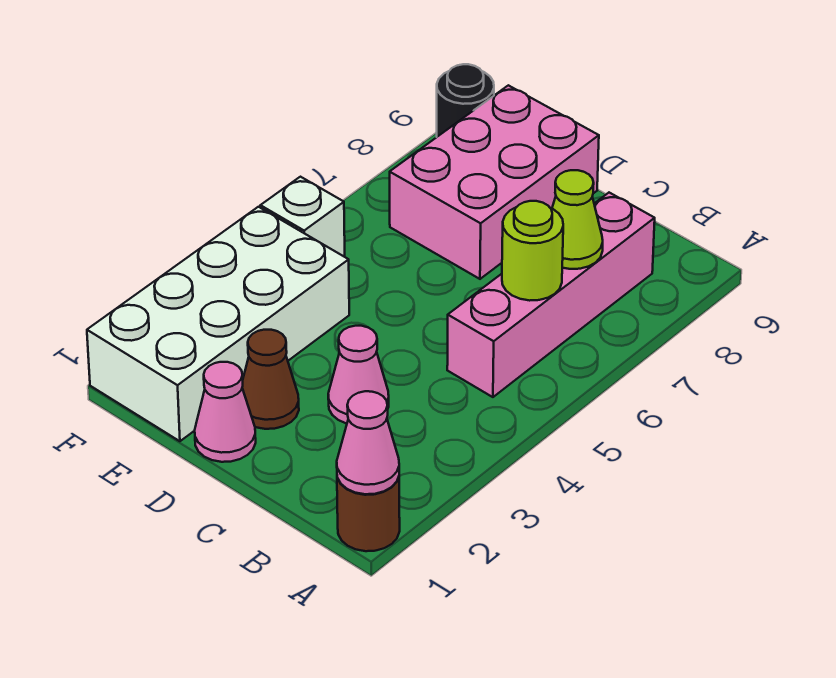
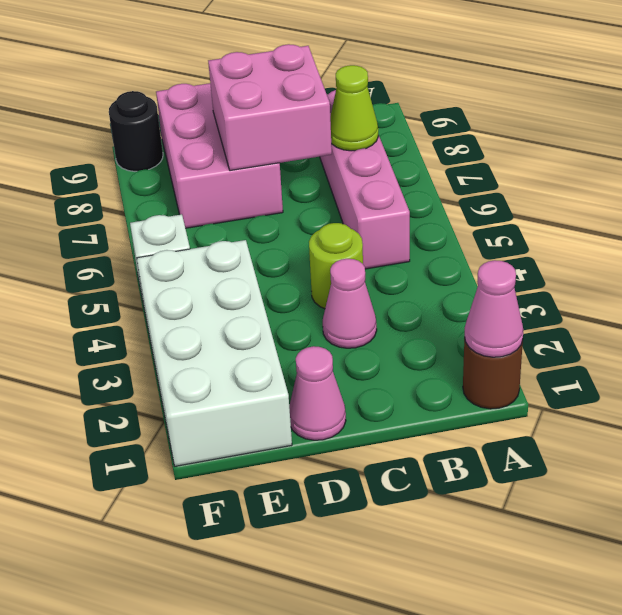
lime round brick B6 level 2 -> lime round brick C4 level 1
none -> pink brick C7:D8 level 2
brown cone D2 level 1 -> none

